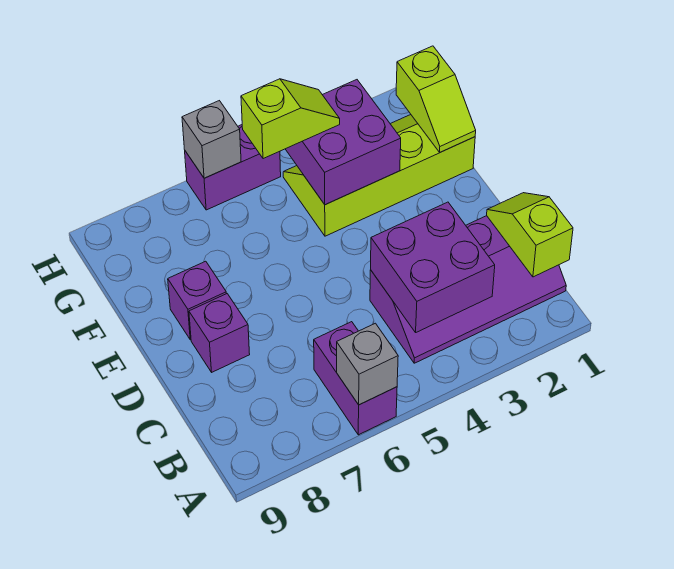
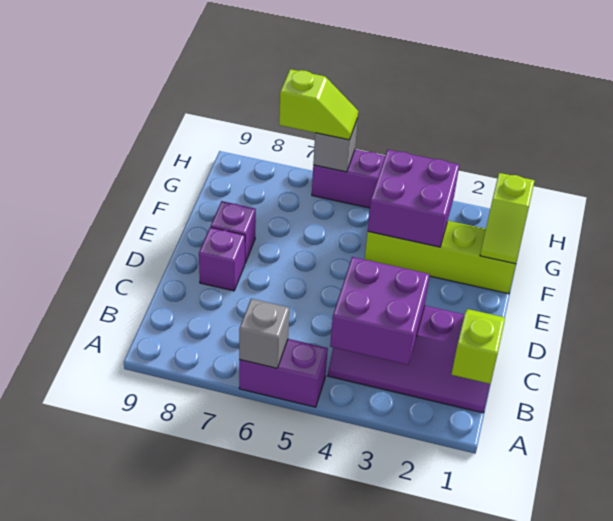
purple brick A6:B6 level 1 -> purple brick A5:A6 level 1
lime slope G4:G5 level 3 top 5 -> lime slope H6:H7 level 3 top 7

